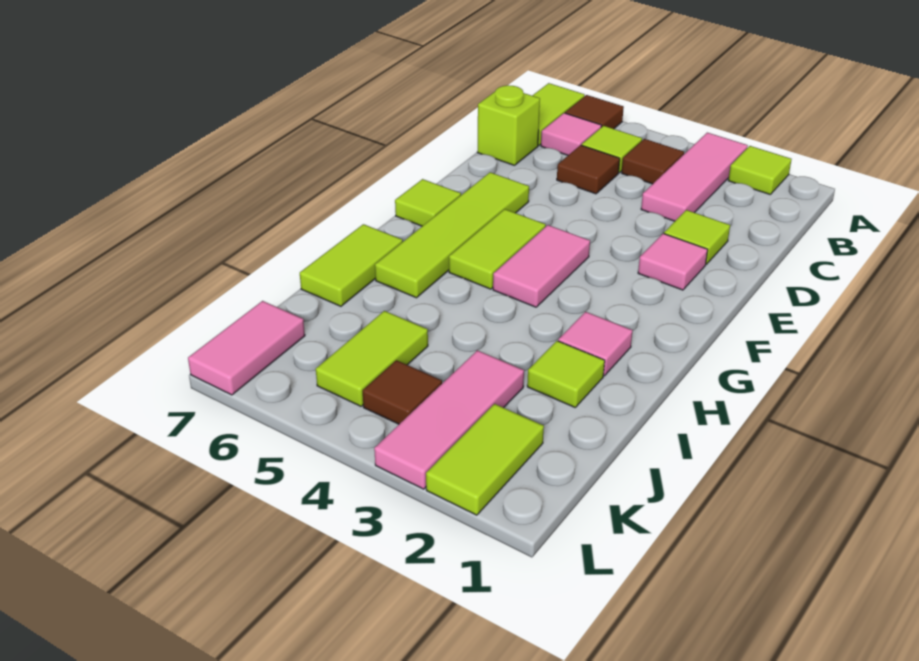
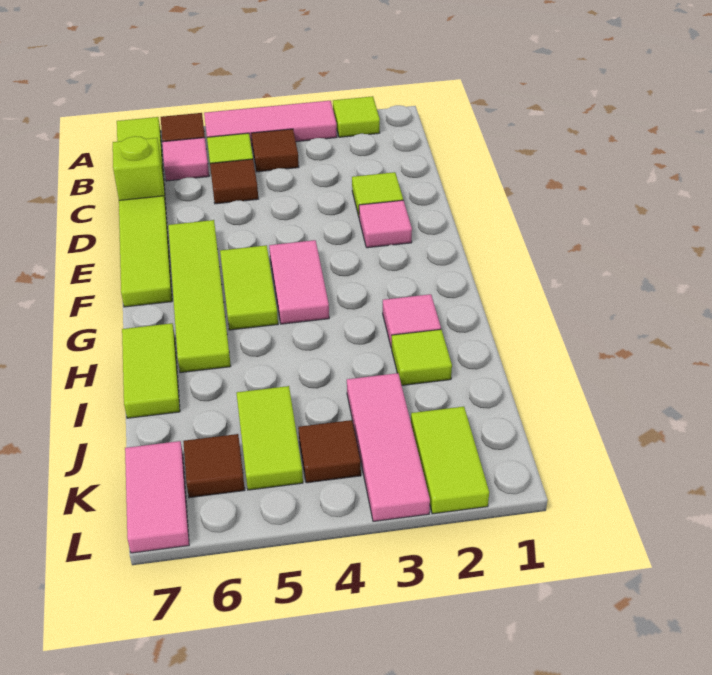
pink tile A3:C3 level 1 -> pink tile A3:A5 level 1
lime tile F7 level 1 -> lime tile D7:F7 level 1
none -> brown tile K6 level 1

